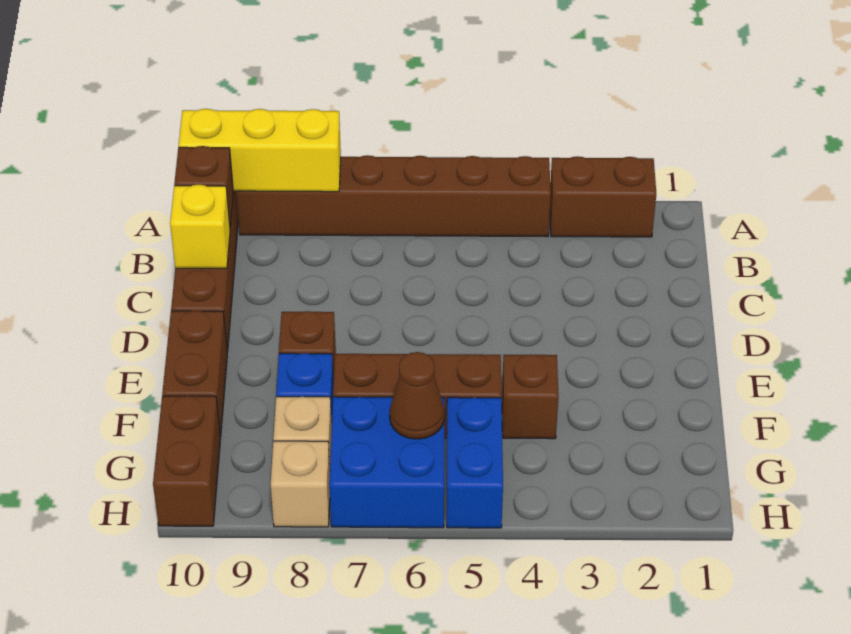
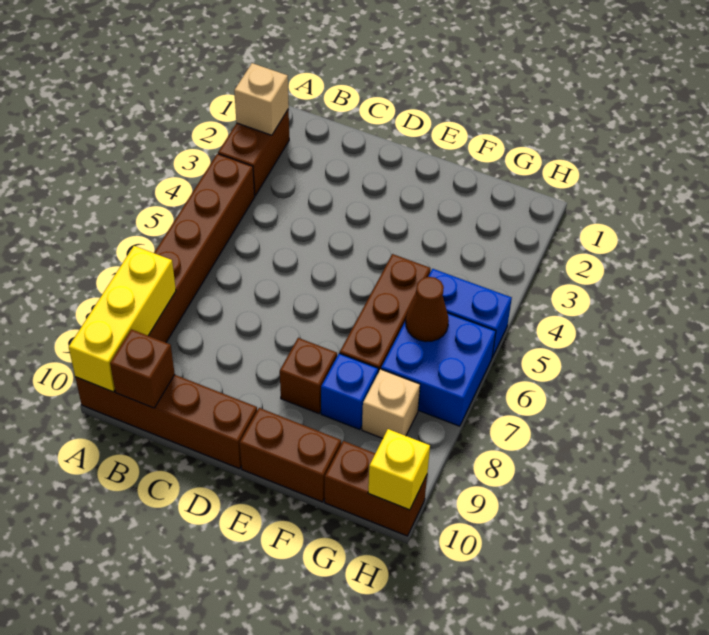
yellow brick C10 level 2 -> yellow brick H10 level 2
brown brick F4 level 1 -> none
tan brick H8 level 1 -> tan brick A2 level 2

